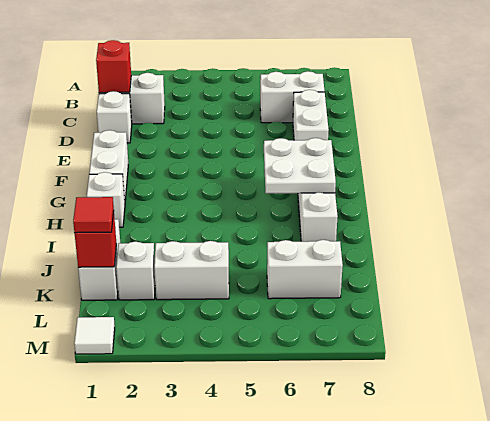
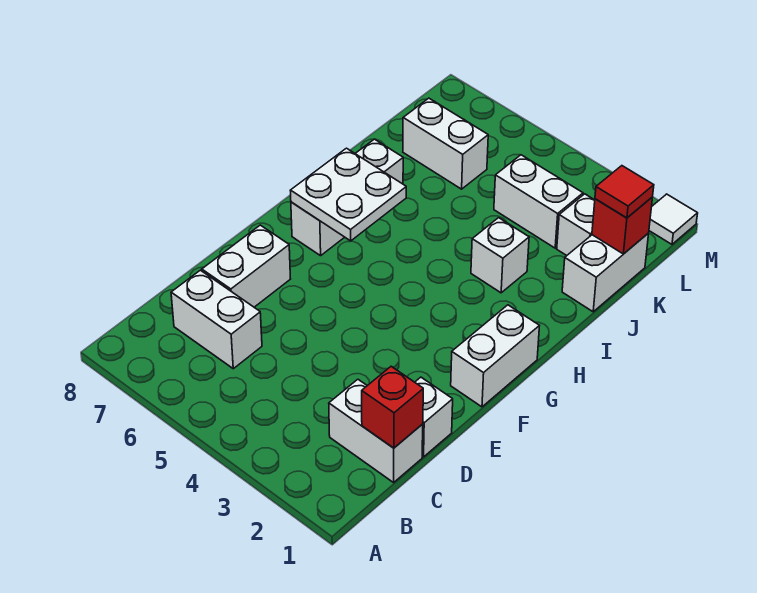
white brick H1 level 1 -> white brick I3 level 1

